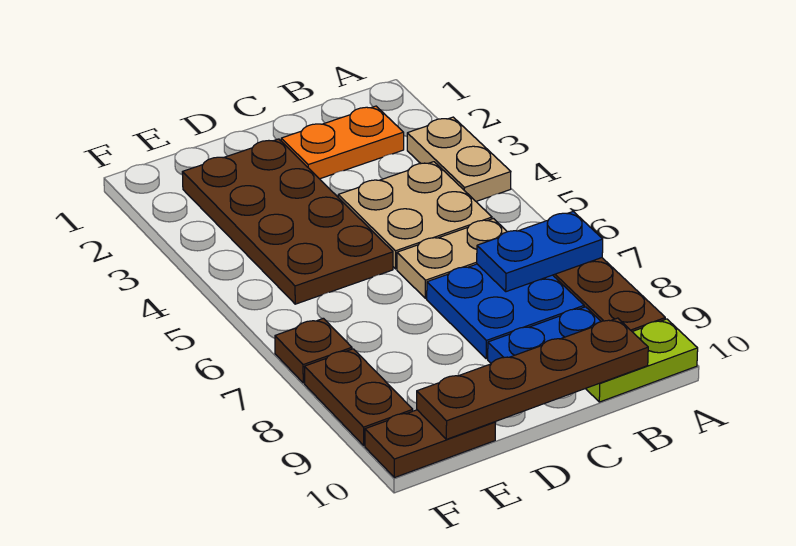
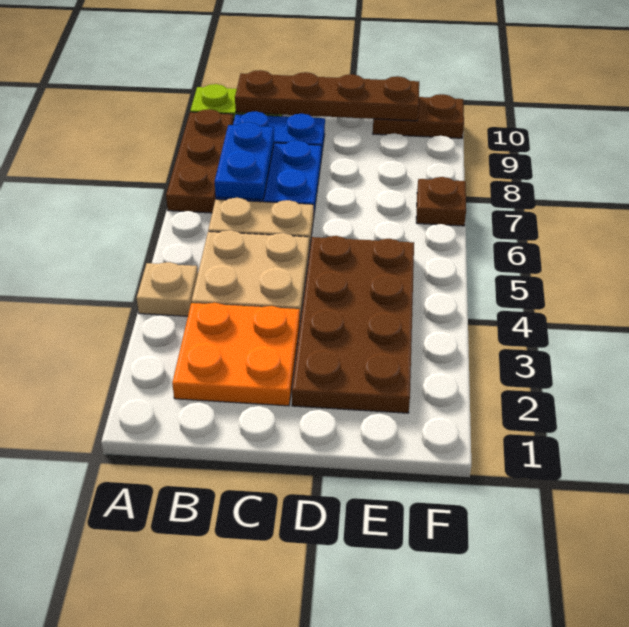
tan plate A3:A4 level 1 -> tan plate A4 level 1
blue plate A7:B7 level 2 -> blue plate B7:B8 level 2
orange plate B2:C2 level 1 -> orange plate B2:C3 level 1
brown plate F8:F9 level 1 -> none

